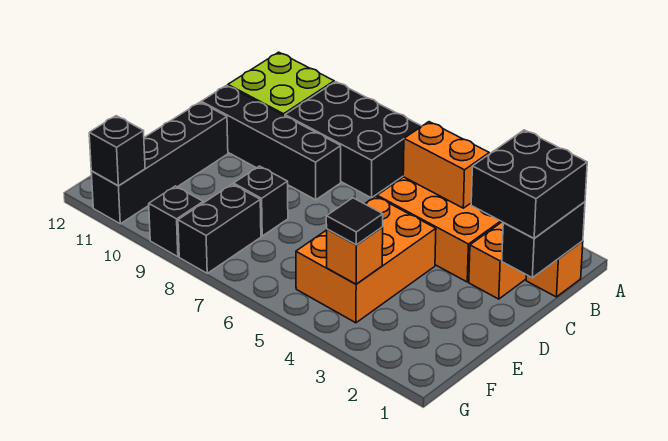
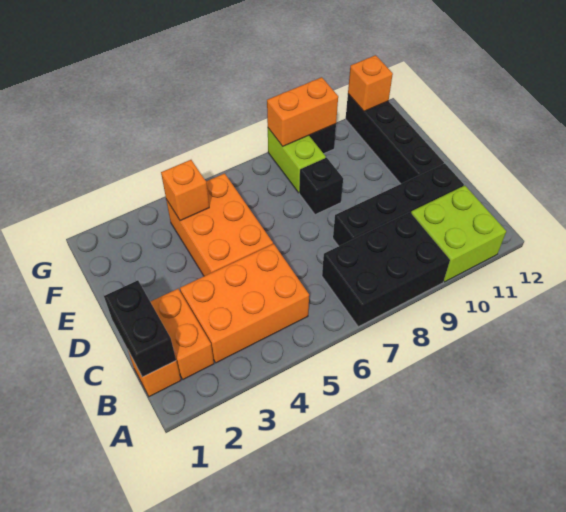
black brick B1:C2 level 3 -> none
orange brick B4:B5 level 2 -> orange brick G8:G9 level 2
black tile F4 level 3 -> none
black brick F8:G8 level 1 -> lime brick F8:G8 level 1
black brick G11 level 2 -> orange brick G11 level 2

